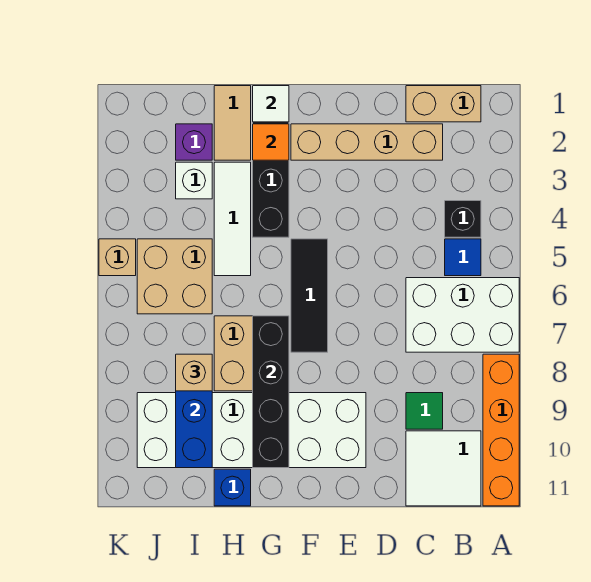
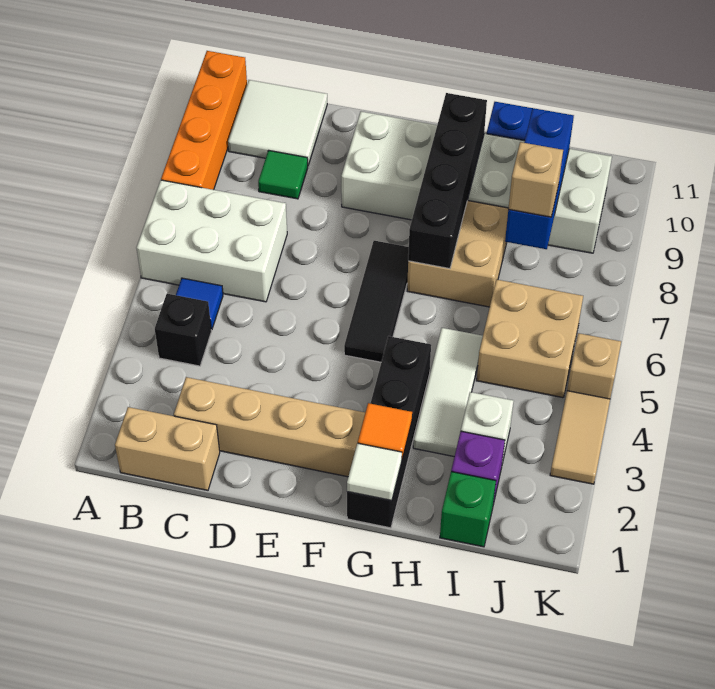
tan tile H1:H2 level 1 -> tan tile K3:K4 level 1
none -> green brick I1 level 1

